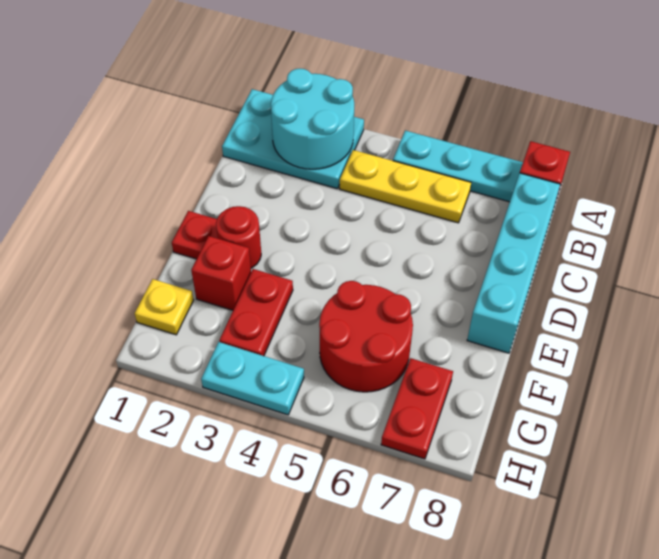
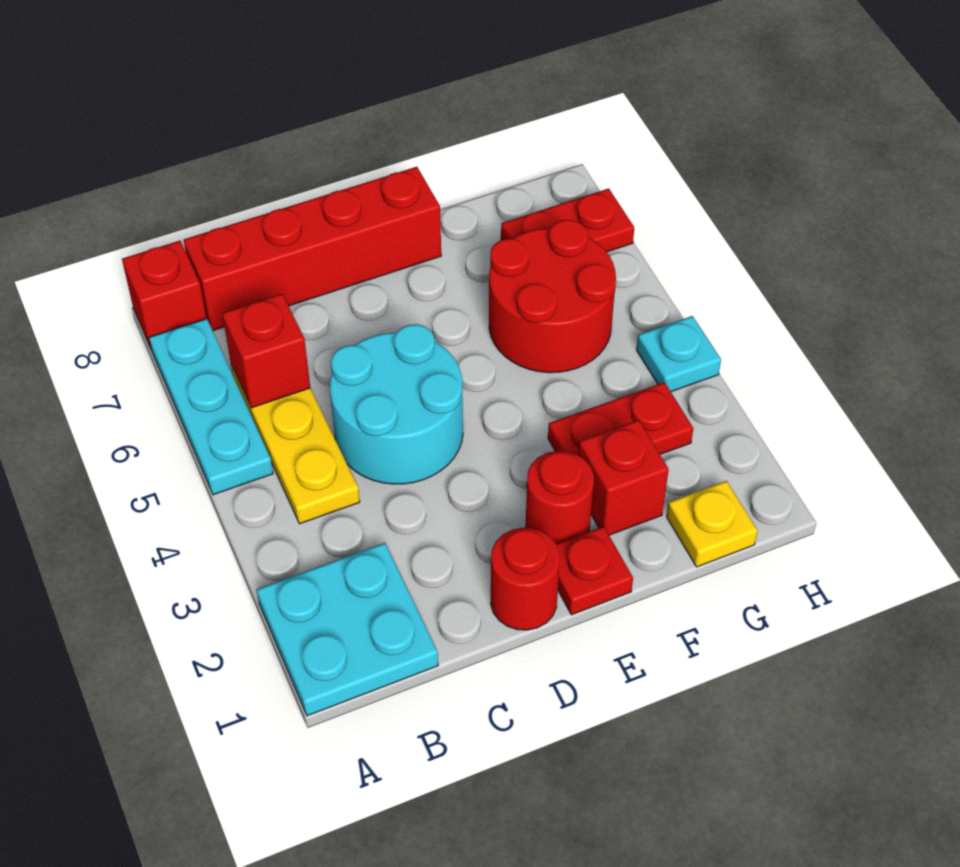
cyan plate A1:B3 level 1 -> cyan plate A1:B2 level 1
cyan round brick A2:B3 level 2 -> cyan round brick C4:D5 level 1
none -> red brick B6 level 2
cyan brick B8:E8 level 1 -> red brick B8:E8 level 1
none -> red round brick D1 level 1
cyan plate H3:H4 level 1 -> cyan plate H4 level 1

